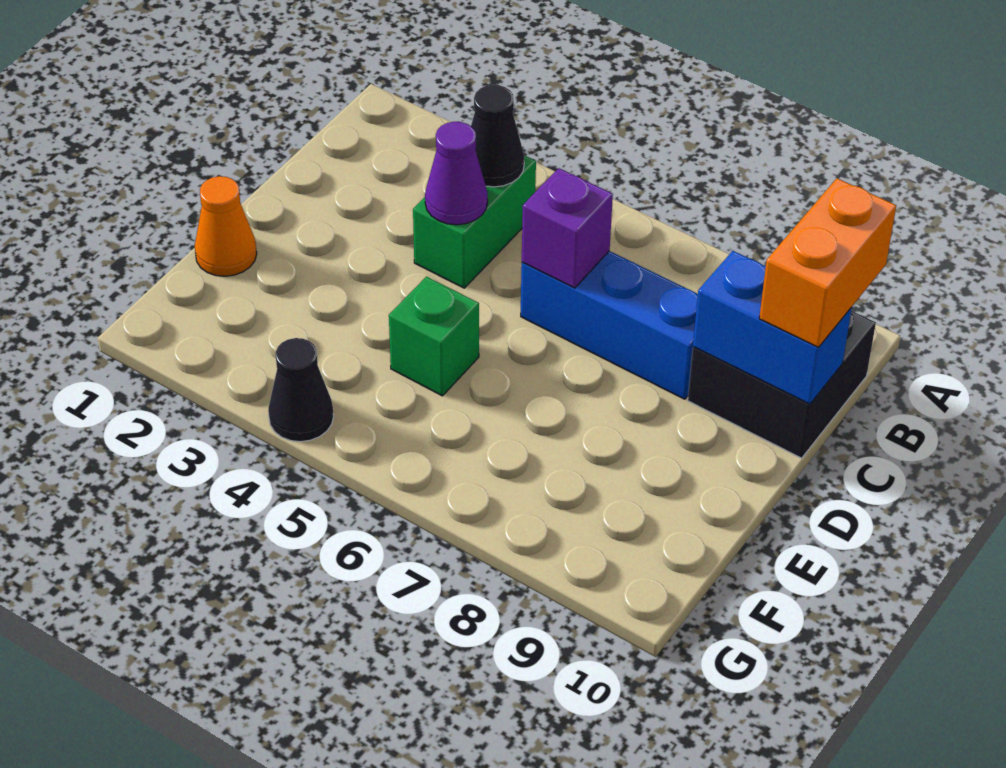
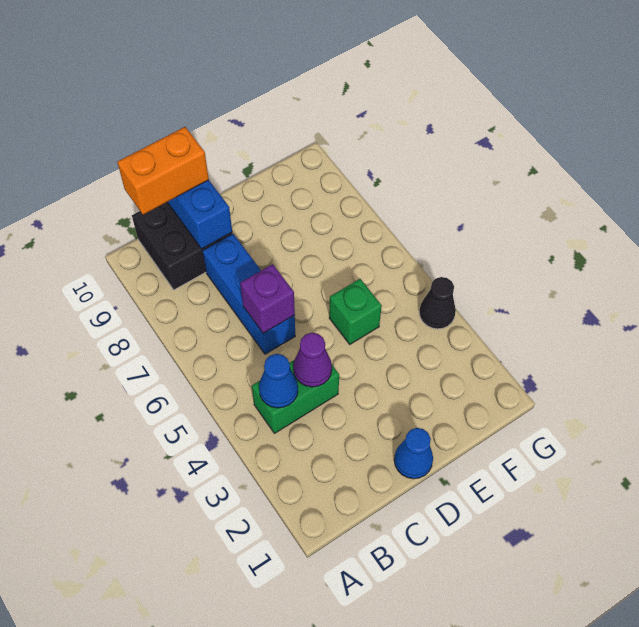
black cone B4 level 2 -> blue cone B4 level 2
none -> blue cone D1 level 1
orange cone E1 level 1 -> none

